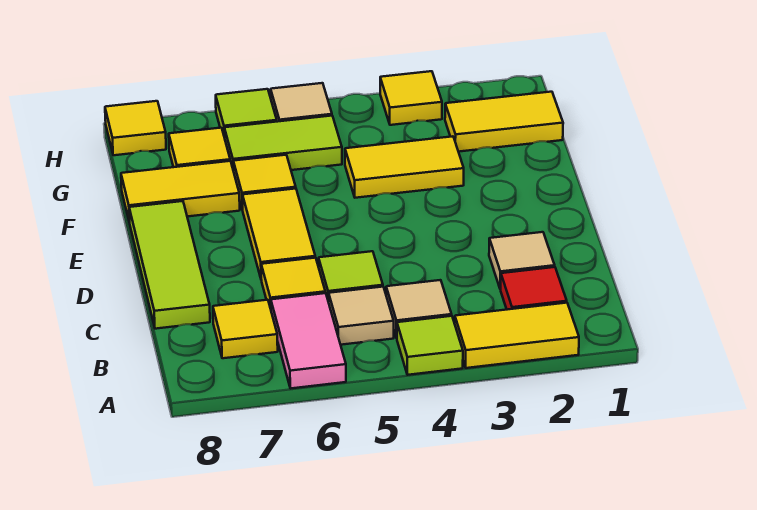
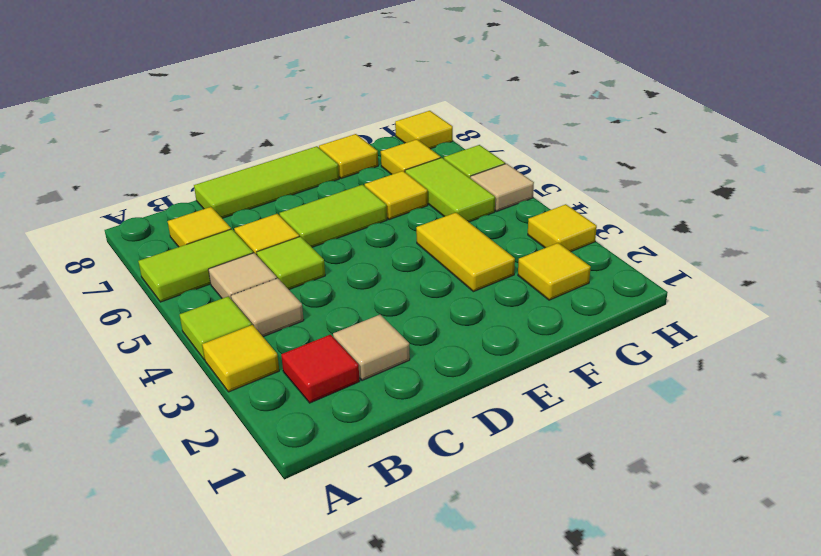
yellow tile A2:A3 level 1 -> yellow tile A3 level 1
pink tile A6:B6 level 1 -> lime tile A6:B6 level 1
yellow tile D6:E6 level 1 -> lime tile D6:E6 level 1
yellow tile F7:F8 level 1 -> yellow tile F8 level 1
yellow tile G1:G2 level 1 -> yellow tile G2 level 1

